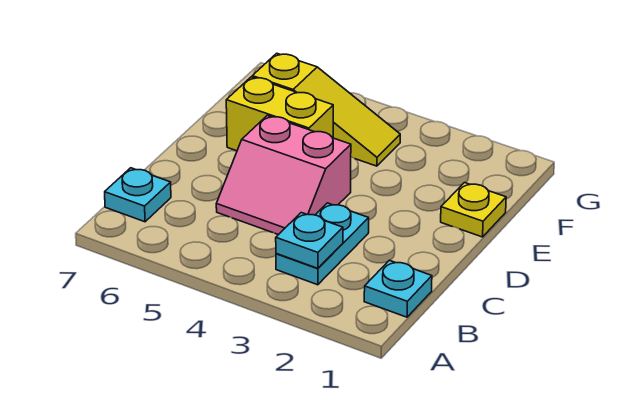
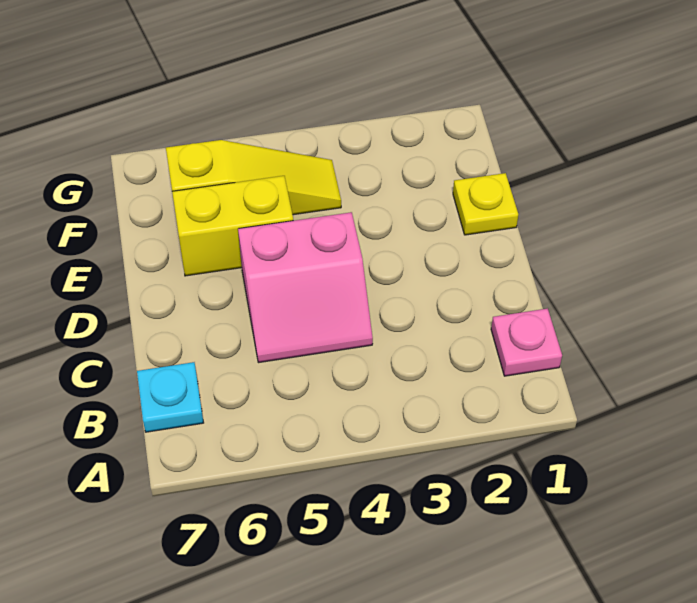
cyan plate B1 level 1 -> pink plate B1 level 1
cyan plate B3:C3 level 1 -> none
cyan plate B3 level 2 -> none

